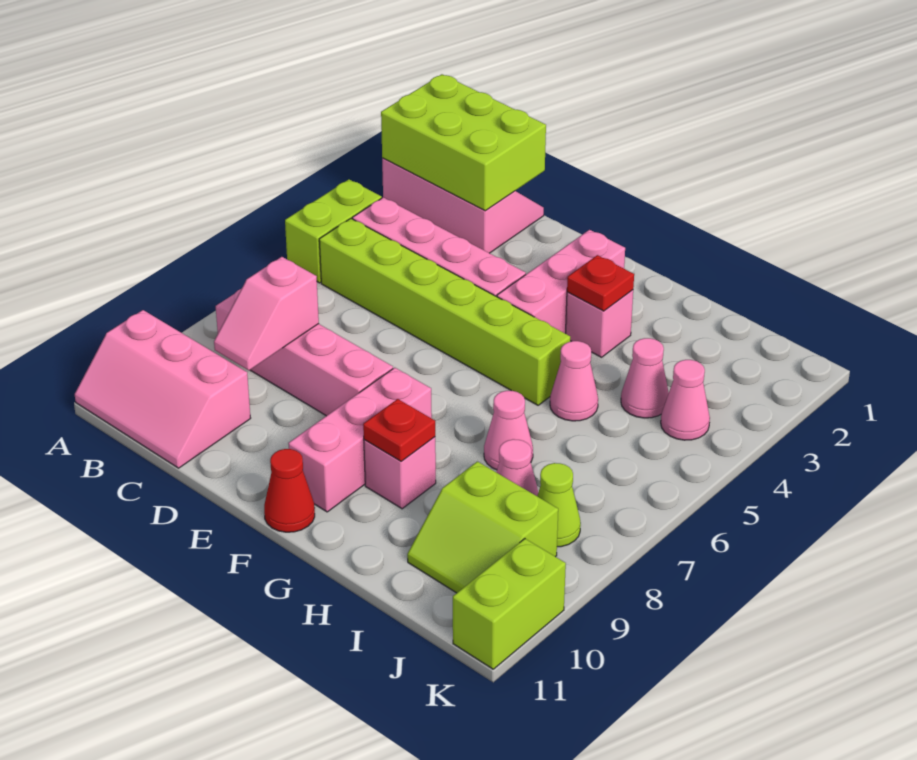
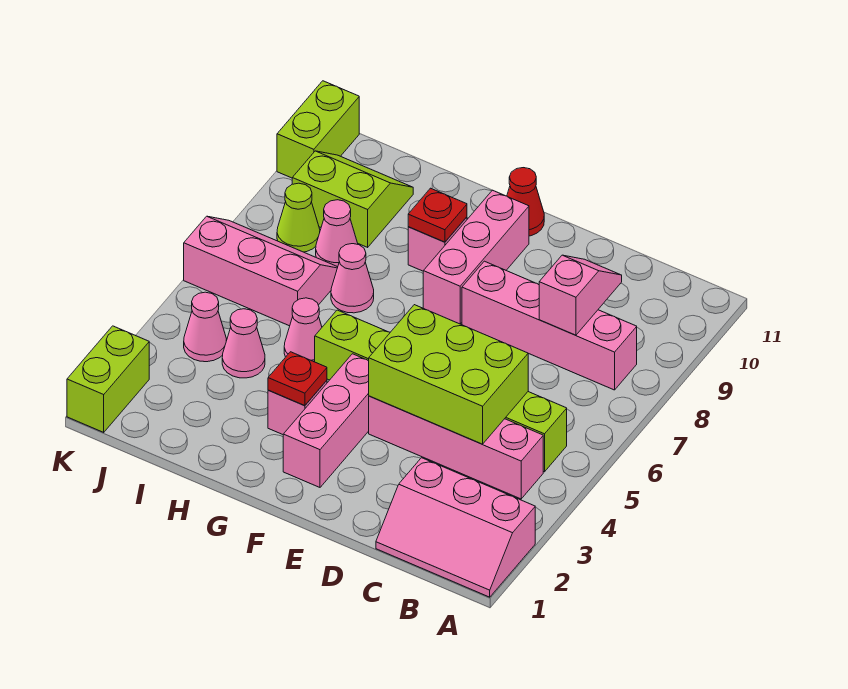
lime brick A1:C2 level 2 -> lime brick C4:E5 level 2
lime brick A4:A5 level 1 -> lime brick K1:K2 level 1
pink slope A10:C11 level 1 top 10 -> pink slope I6:K7 level 1 top 6

